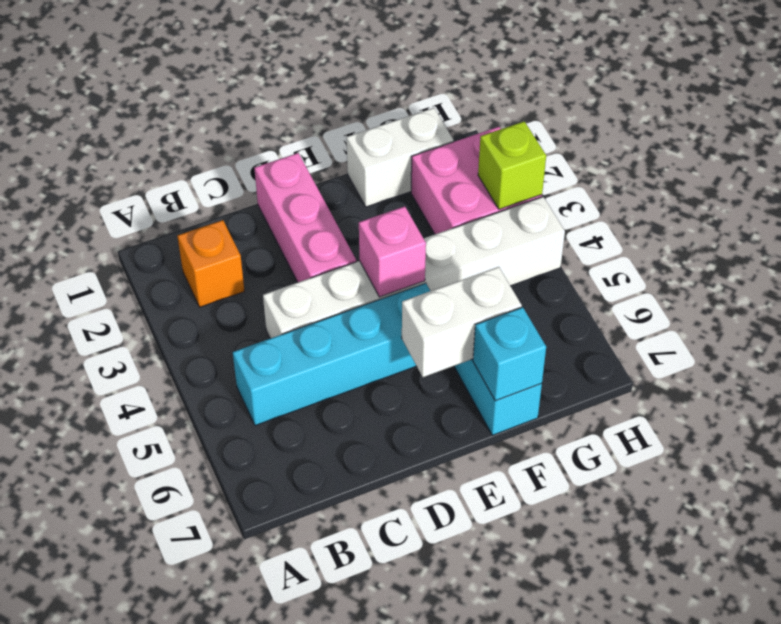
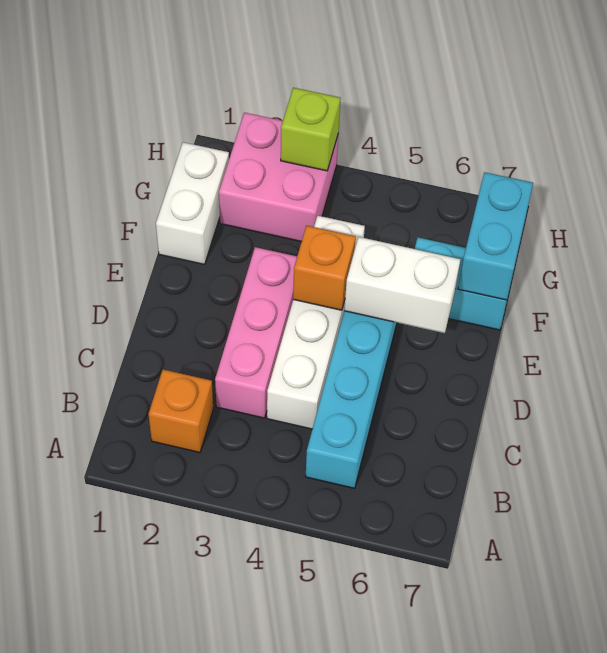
white brick C4:H4 level 1 -> white brick C4:F4 level 1
pink brick D1:D3 level 1 -> pink brick C3:E3 level 1
pink brick E4 level 2 -> orange brick E4 level 2
white brick E6:F6 level 2 -> white brick E5:E6 level 2
cyan brick F7 level 2 -> cyan brick F7:G7 level 2

